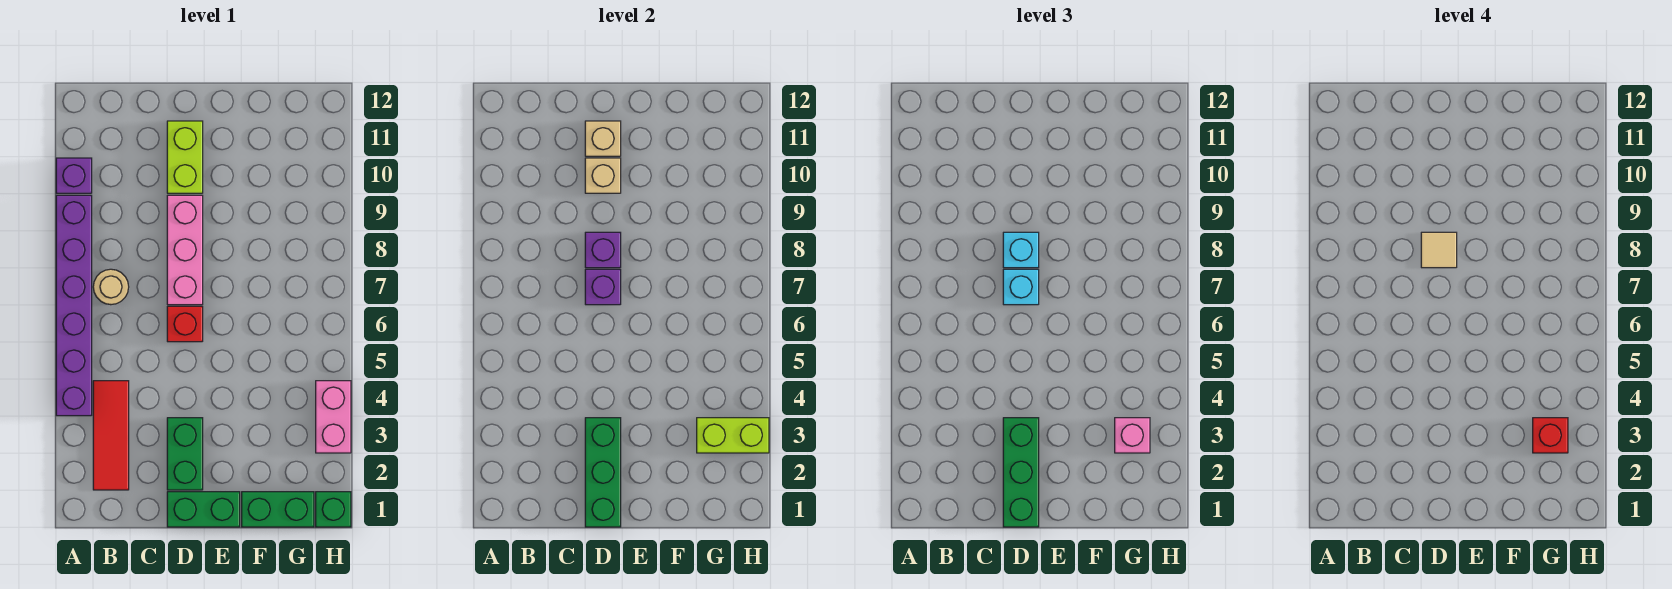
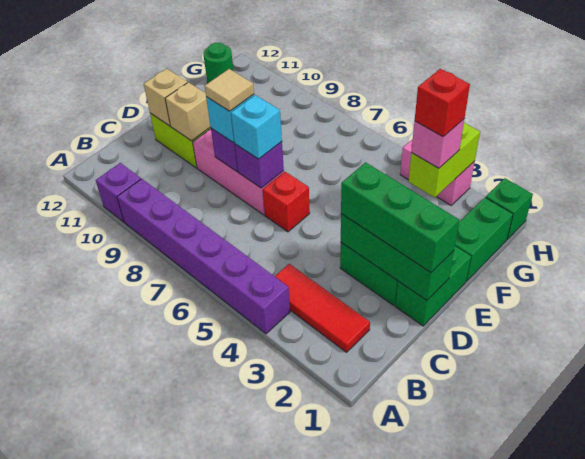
tan round brick B7 level 1 -> none
none -> green round brick G12 level 1

